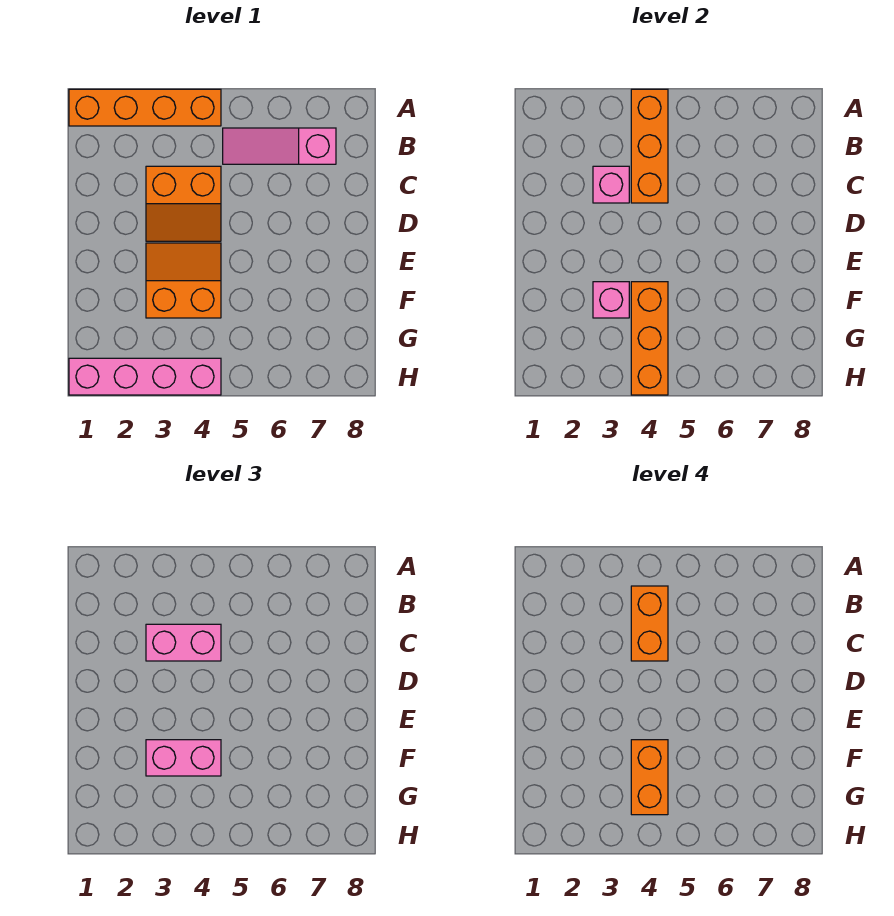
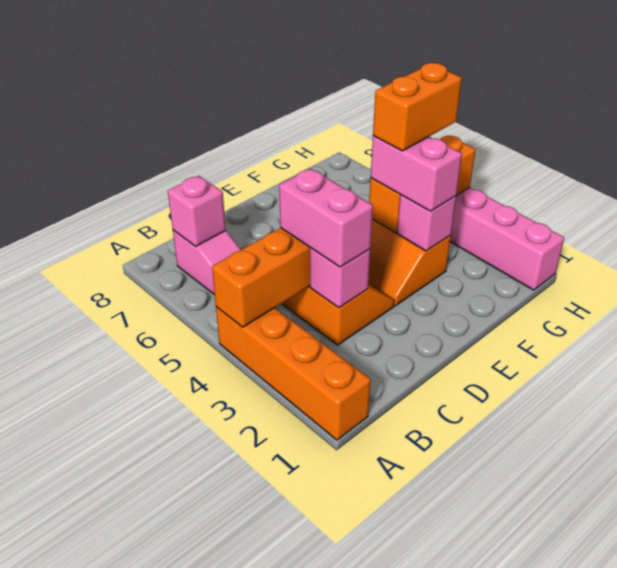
orange brick B4:C4 level 4 -> none
none -> pink brick B7 level 2

